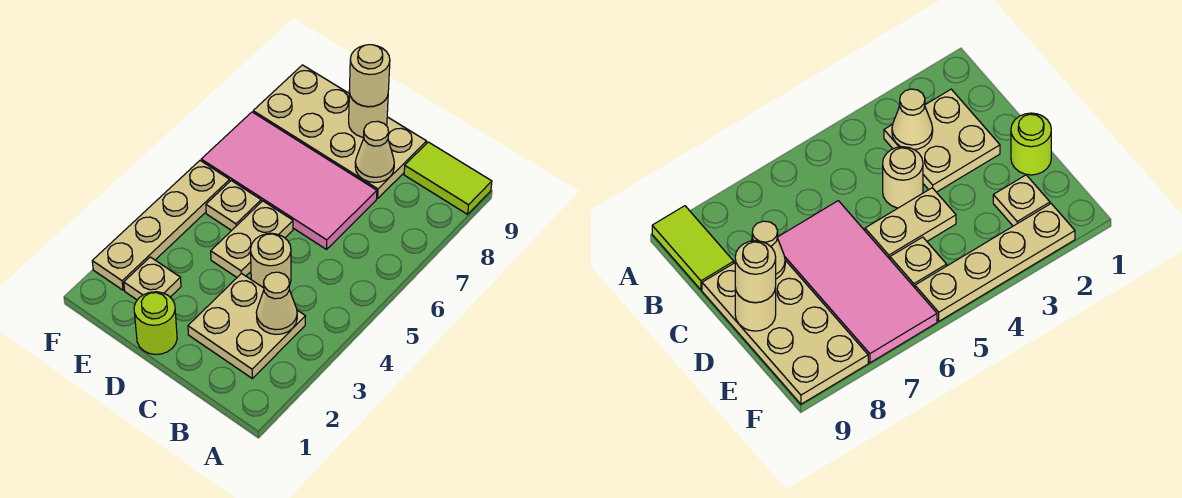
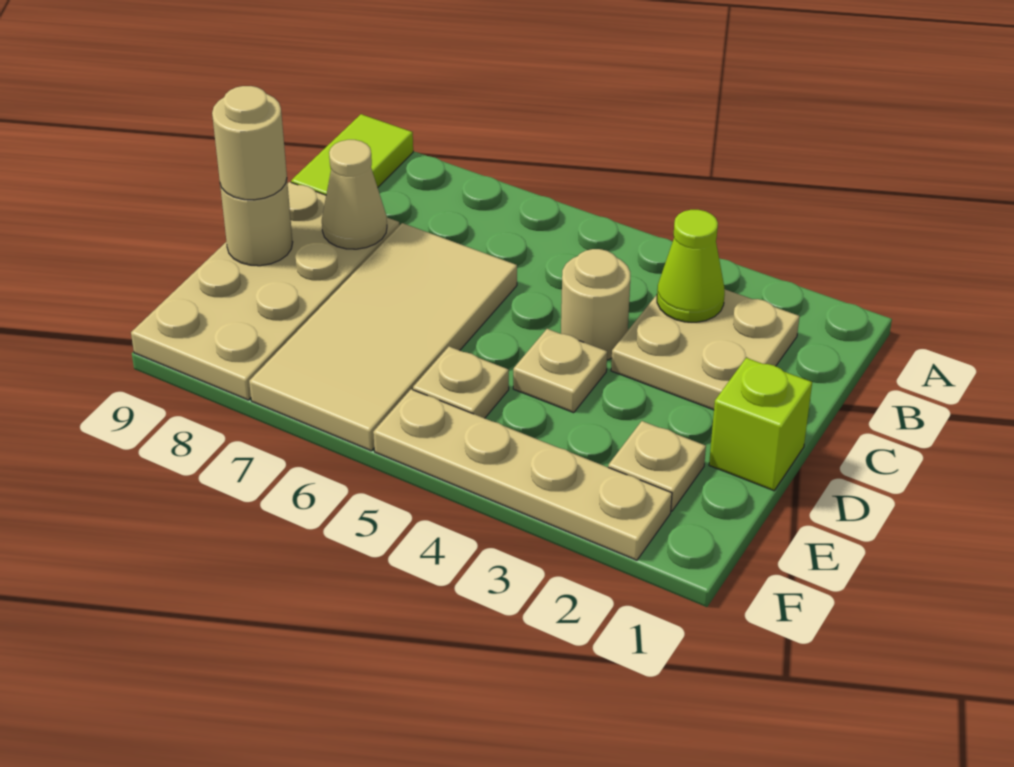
tan cone B3 level 2 -> lime cone B3 level 2
pink tile C6:F7 level 1 -> tan tile C6:F7 level 1
lime round brick D1 level 1 -> lime brick D1 level 1
tan plate D4:D5 level 1 -> tan plate D4 level 1

